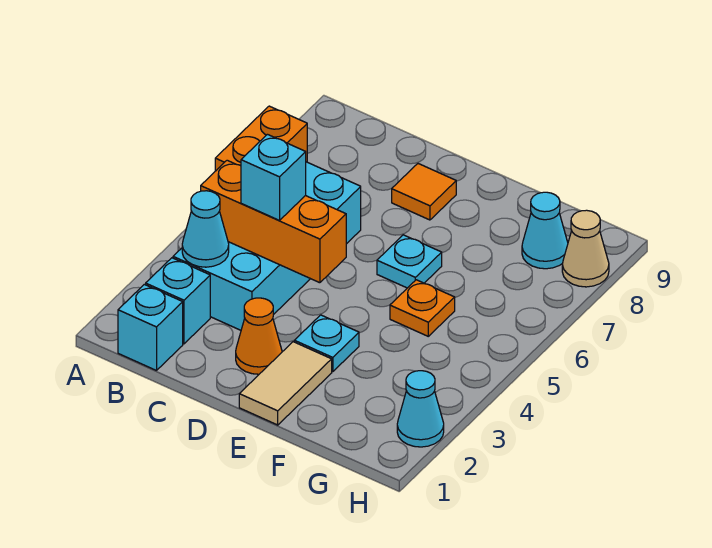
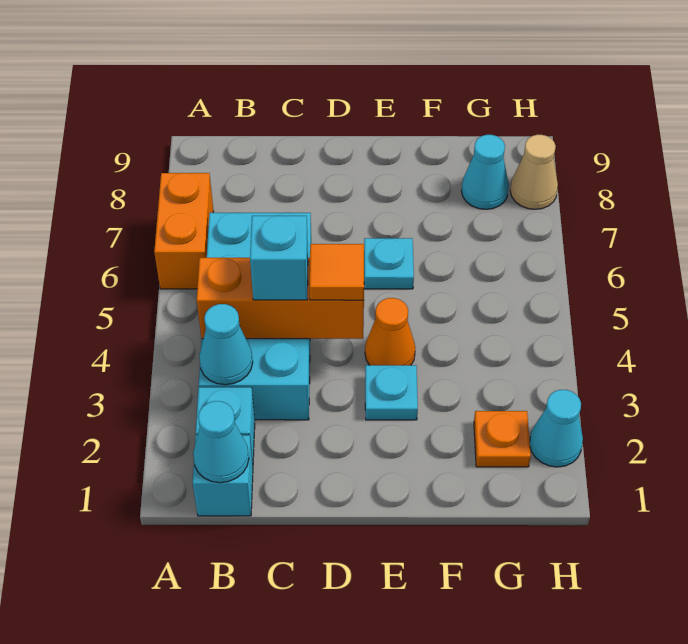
none -> cyan cone B1 level 2
orange cone D2 level 1 -> orange cone E4 level 1
orange tile D8 level 1 -> orange tile D4 level 3
tan tile E1:E2 level 1 -> none
orange plate F5 level 1 -> orange plate G2 level 1

